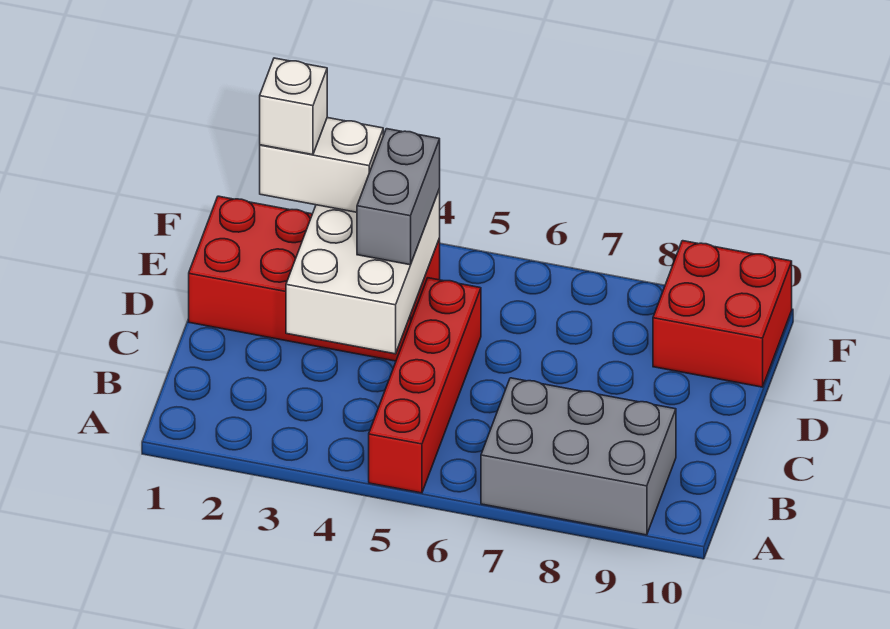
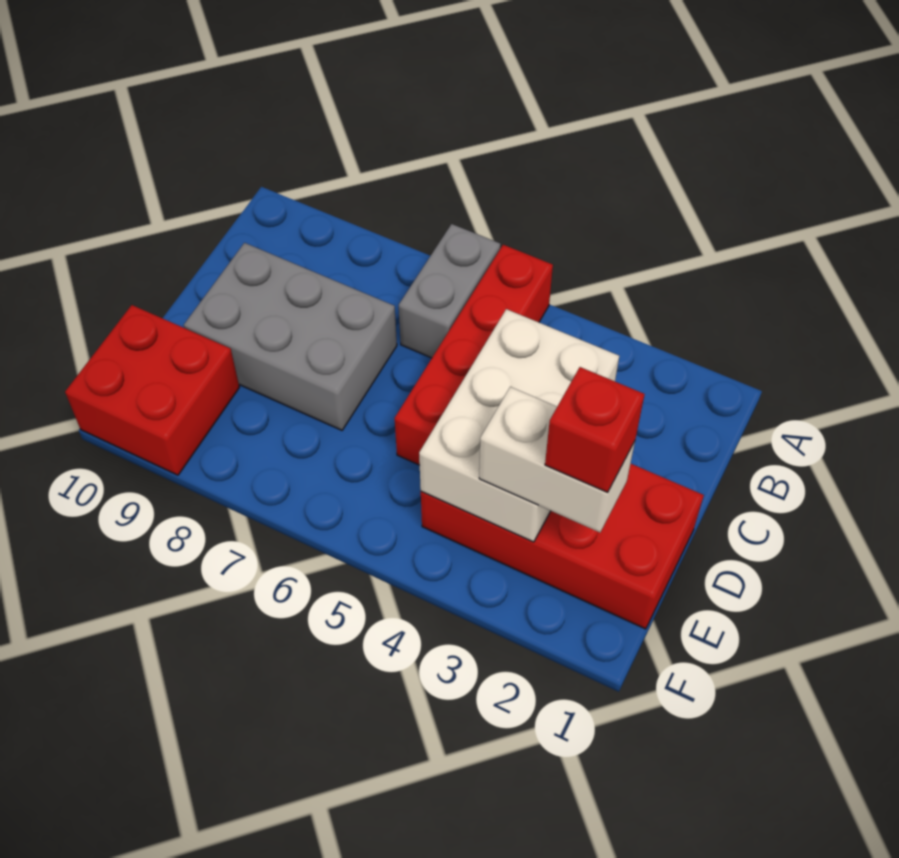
grey brick A7:B9 level 1 -> grey brick C7:D9 level 1
grey brick D4:E4 level 3 -> grey brick A6:B6 level 1
white brick E2 level 4 -> red brick E2 level 4

